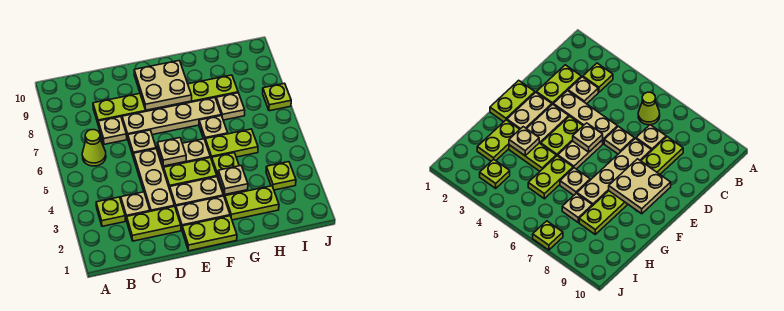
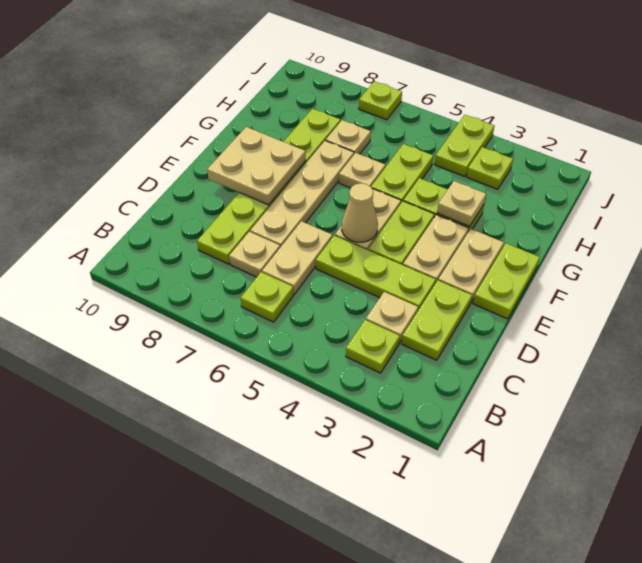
lime cone B6 level 1 -> lime plate B6 level 1
tan plate D3:D5 level 1 -> lime plate D3:D5 level 1
tan plate D6 level 1 -> tan plate C6:D6 level 1
tan plate E5 level 2 -> tan cone E5 level 2
lime plate G2:H2 level 1 -> lime plate I4:J4 level 1

